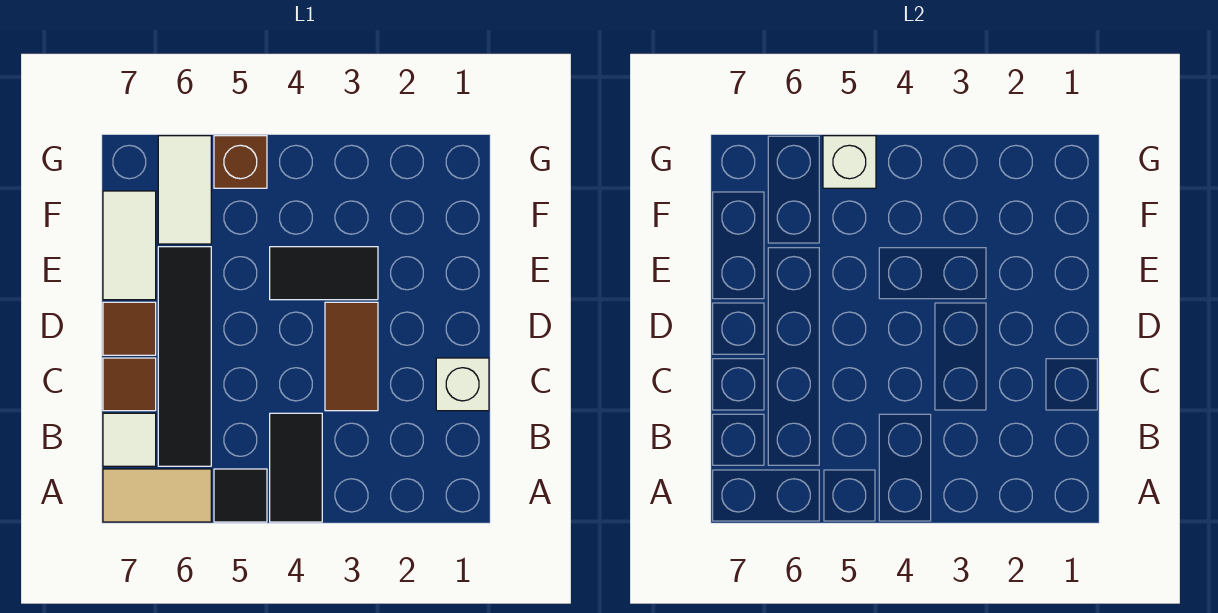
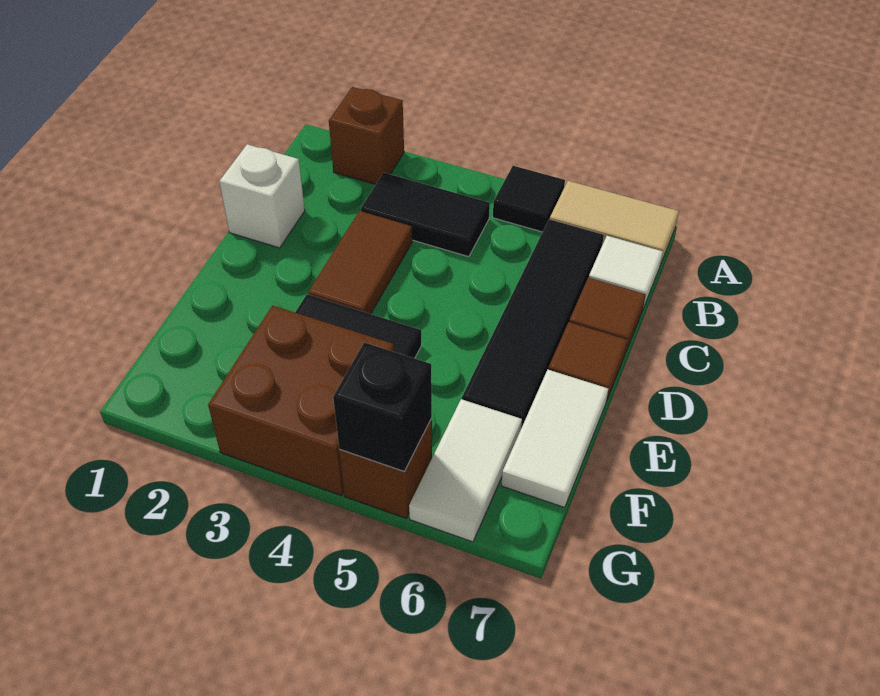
none -> brown brick A2 level 1
black tile A4:B4 level 1 -> black tile B3:B4 level 1
none -> brown brick F3:G4 level 1
white brick G5 level 2 -> black brick G5 level 2

